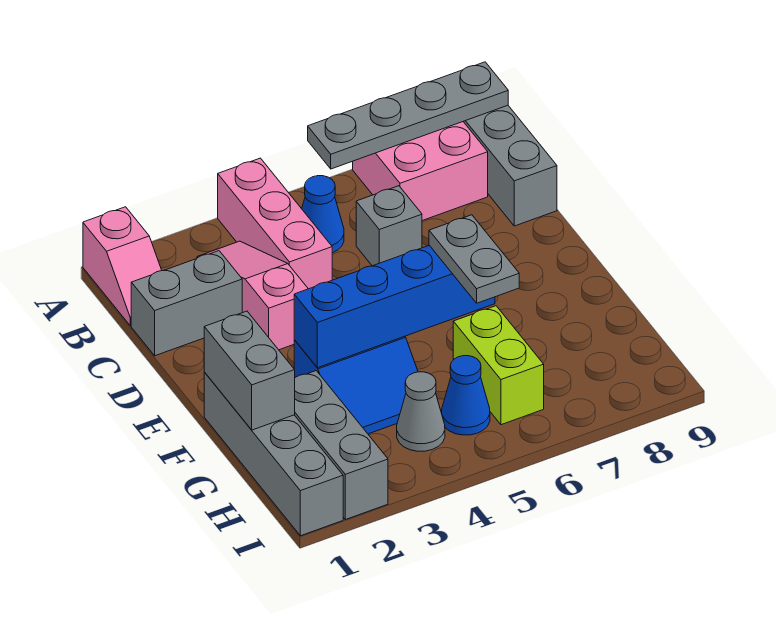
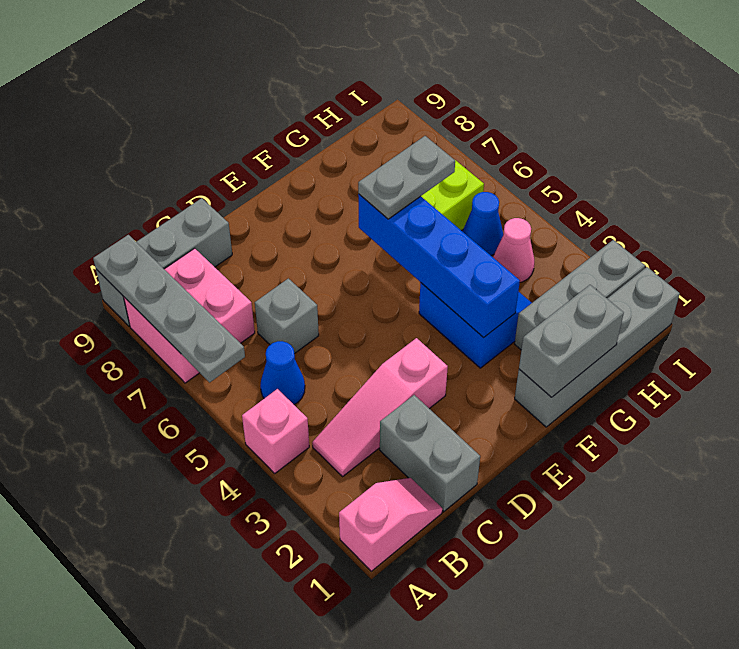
pink brick A4:C4 level 1 -> pink brick A4 level 1
grey cone H4 level 1 -> pink cone H4 level 1

